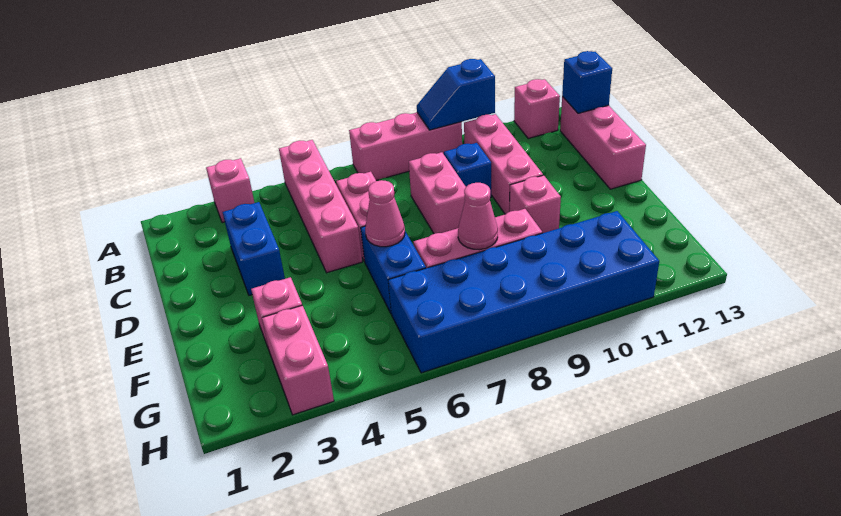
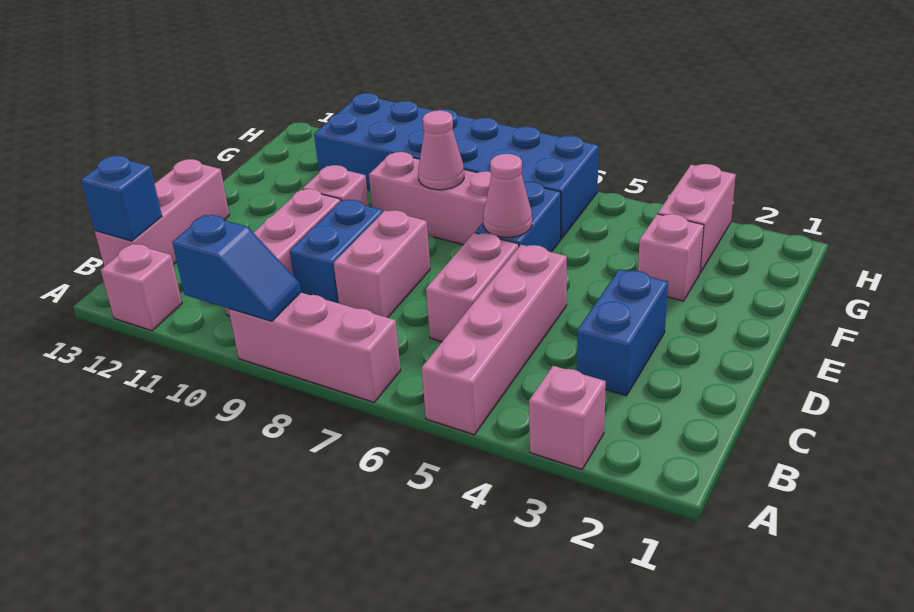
blue brick C9 level 1 -> blue brick C9:D9 level 1

